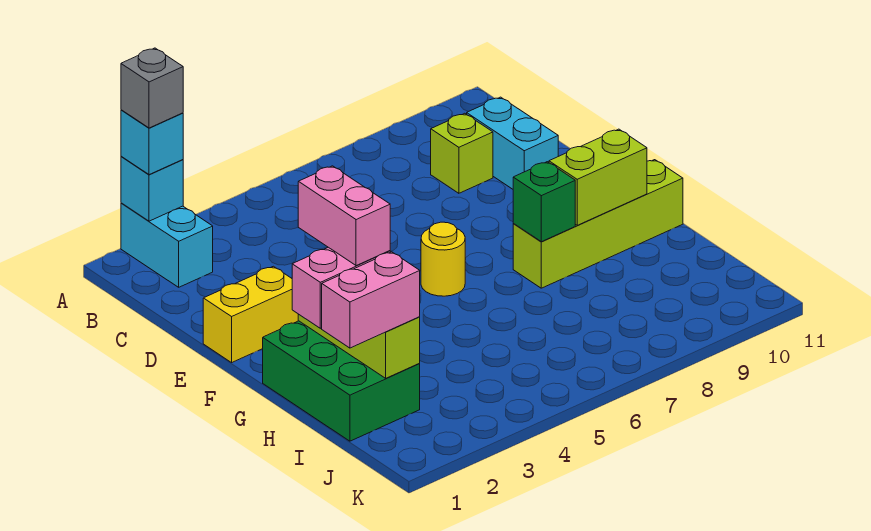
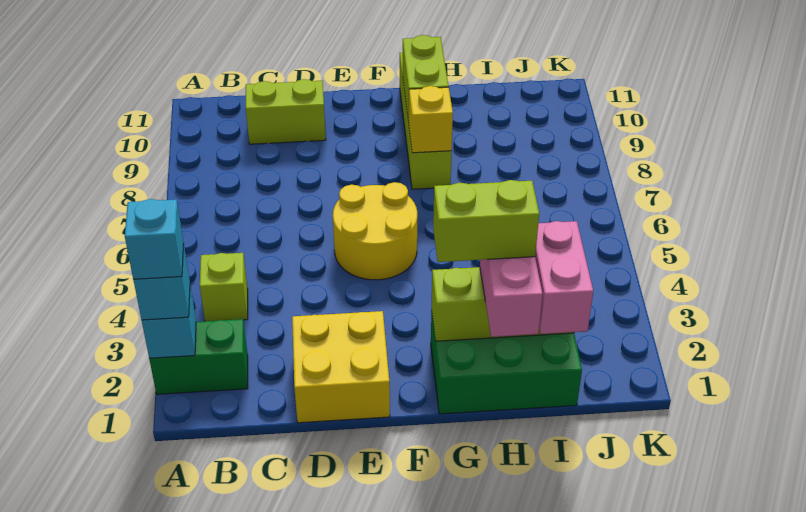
cyan brick A2:B2 level 1 -> green brick A2:B2 level 1
grey brick A2 level 4 -> cyan brick A2 level 4
lime brick C9 level 1 -> lime brick B4 level 1
cyan brick C10:D10 level 1 -> lime brick C10:D10 level 1
yellow brick E1:E2 level 1 -> yellow brick D1:E2 level 1
yellow round brick F6 level 1 -> yellow round brick E5:F6 level 1
pink brick G2:H2 level 4 -> lime brick G2:H2 level 4
green brick G8 level 2 -> yellow brick G8 level 2

